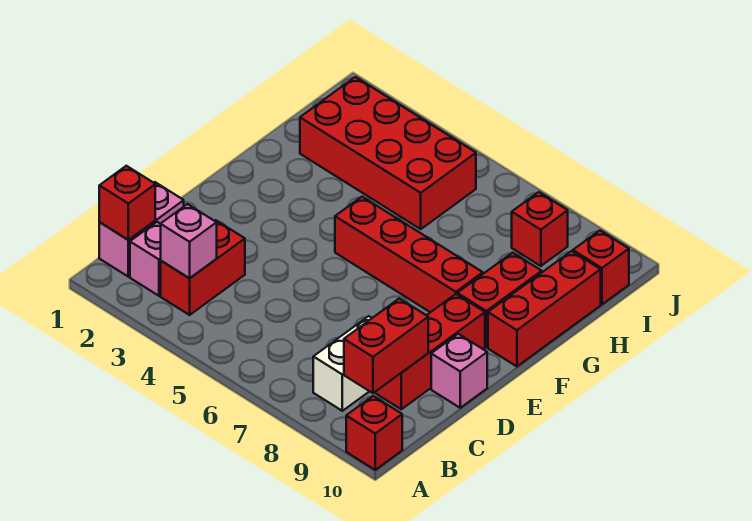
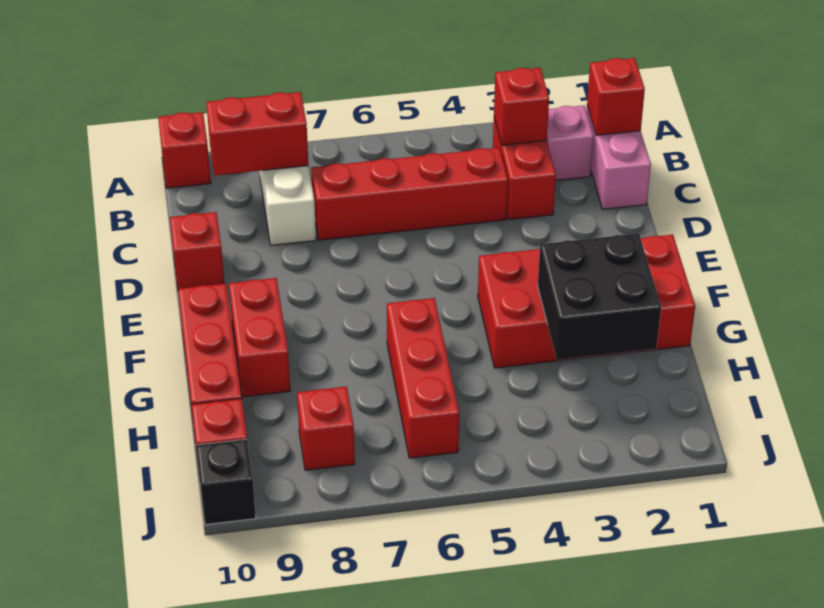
pink brick B3 level 2 -> red brick B3 level 2
red brick B9:C9 level 2 -> red brick B8:B9 level 2
red brick C9:E9 level 1 -> red brick G6:I6 level 1
pink brick D10 level 1 -> red brick D10 level 1
red brick F5:F8 level 1 -> red brick C4:C7 level 1
none -> black brick G2:H3 level 2
red brick H2:I5 level 1 -> red brick F1:G4 level 1
none -> black brick J10 level 1

